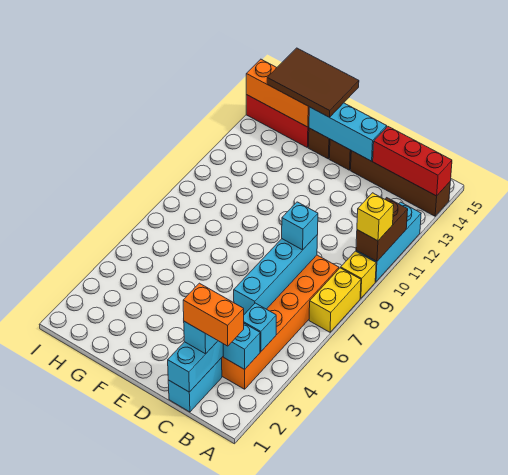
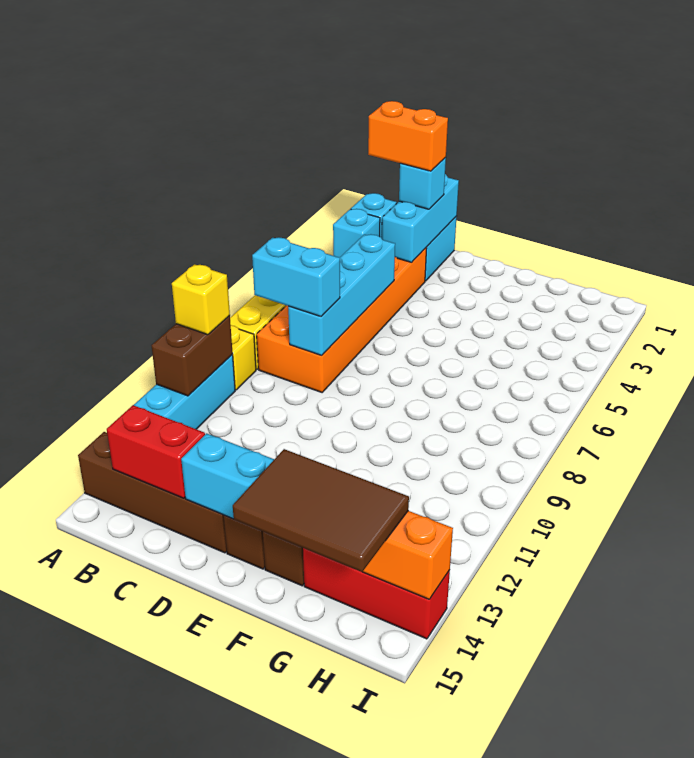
red brick A14:C14 level 2 -> red brick B14:C14 level 2
cyan brick C8 level 3 -> cyan brick B8:C8 level 3

